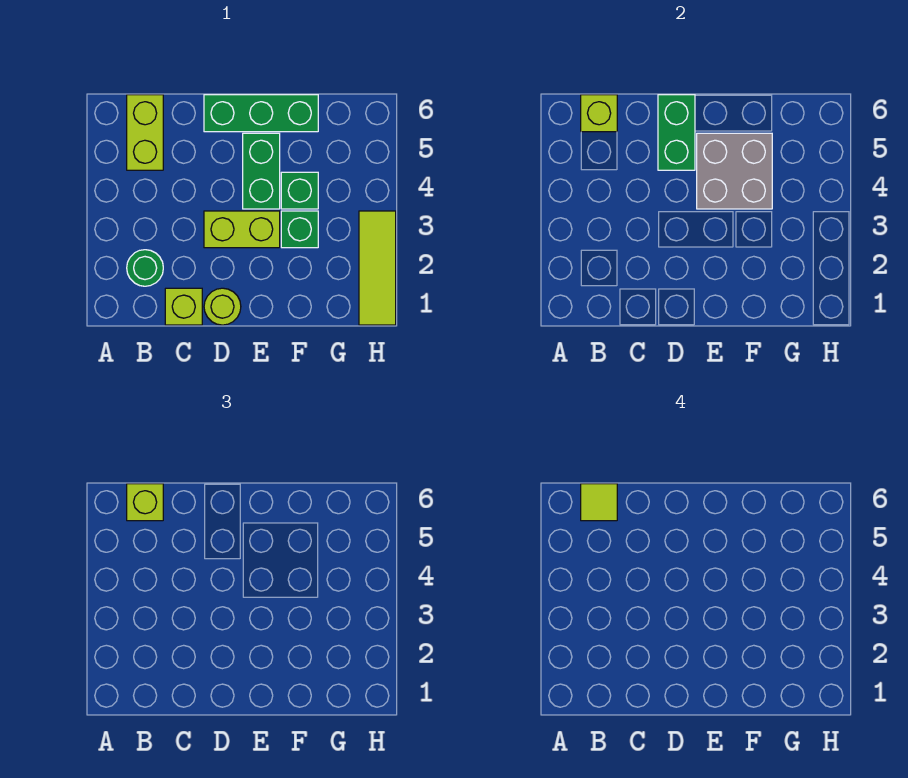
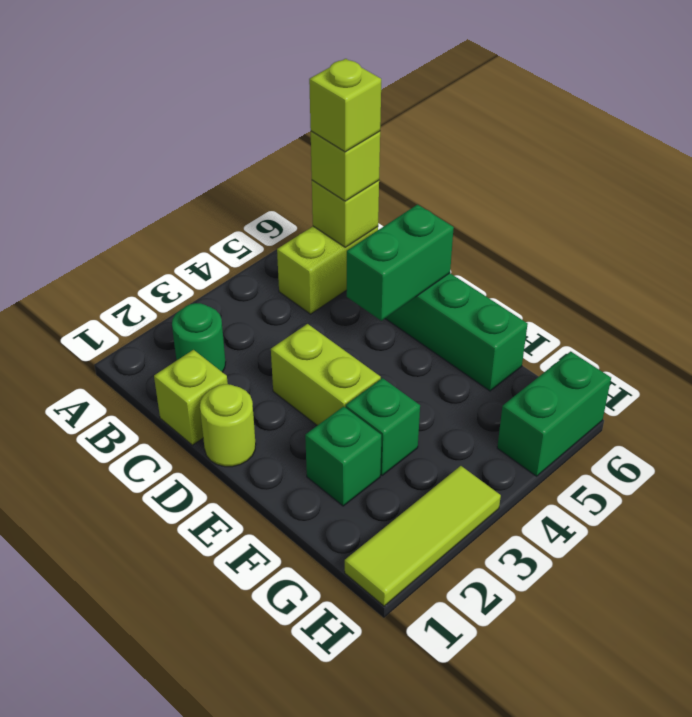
lime tile B6 level 4 -> lime brick B6 level 4
green brick E4:E5 level 1 -> green brick H5:H6 level 1
grey brick E4:F5 level 2 -> none
green brick F4 level 1 -> green brick F2 level 1

